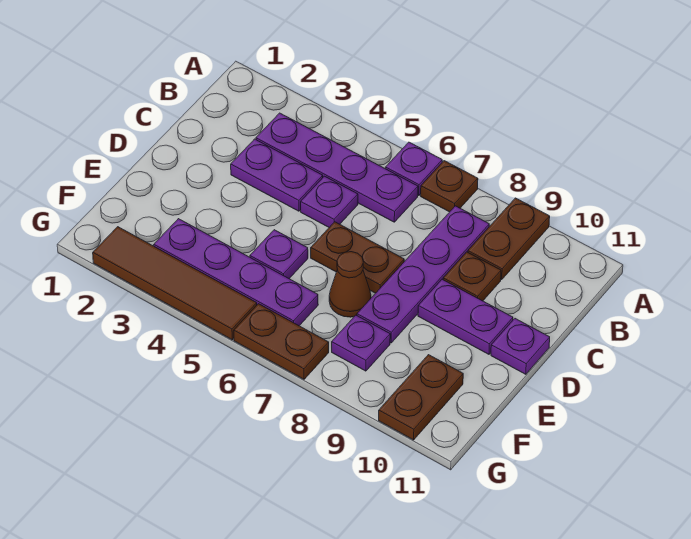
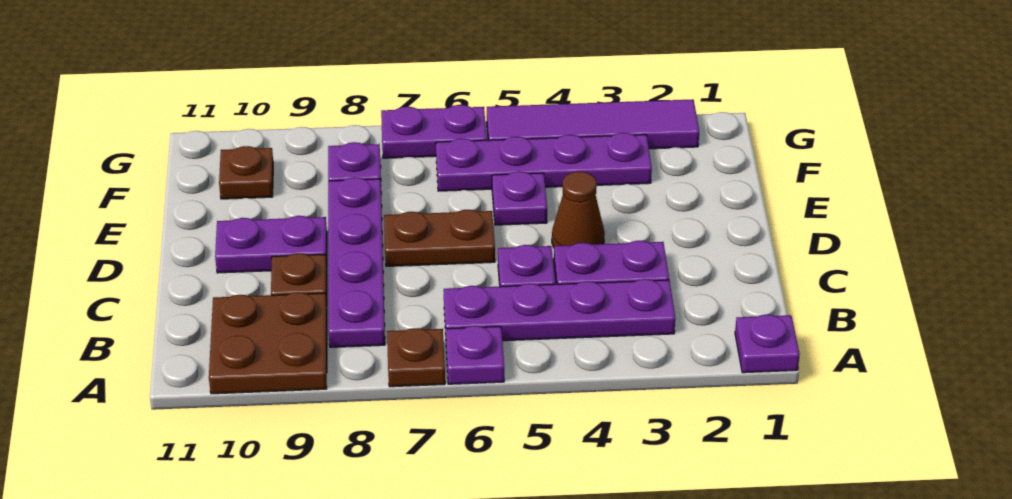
brown plate A9:B9 level 1 -> brown plate A9:B10 level 1
purple plate D11 level 1 -> purple plate A1 level 1
brown cone E7 level 1 -> brown cone D4 level 1
brown plate F10:G10 level 1 -> brown plate F10 level 1
brown tile G2:G5 level 1 -> purple tile G2:G5 level 1
brown plate G6:G7 level 1 -> purple plate G6:G7 level 1

